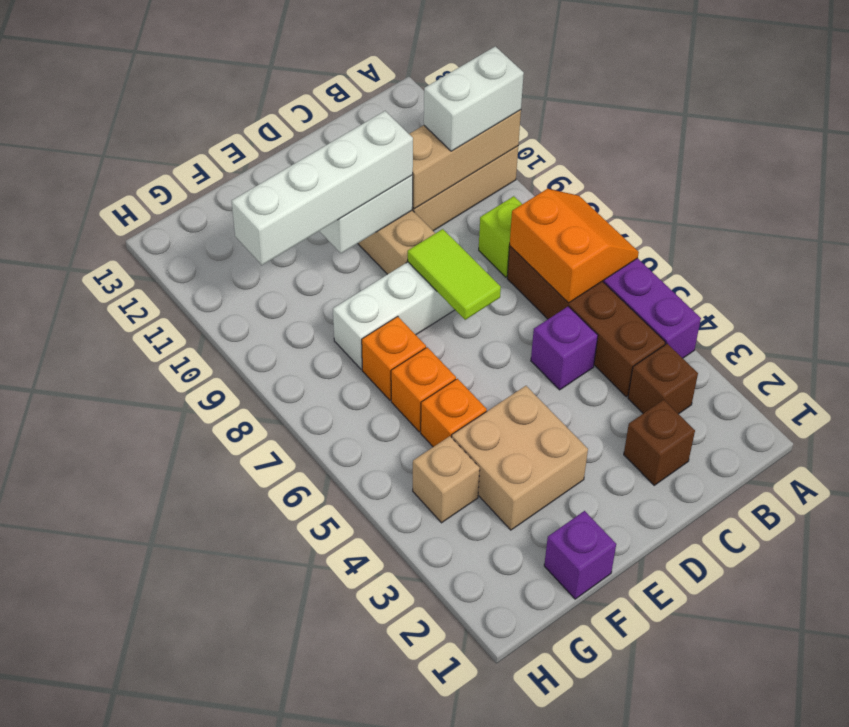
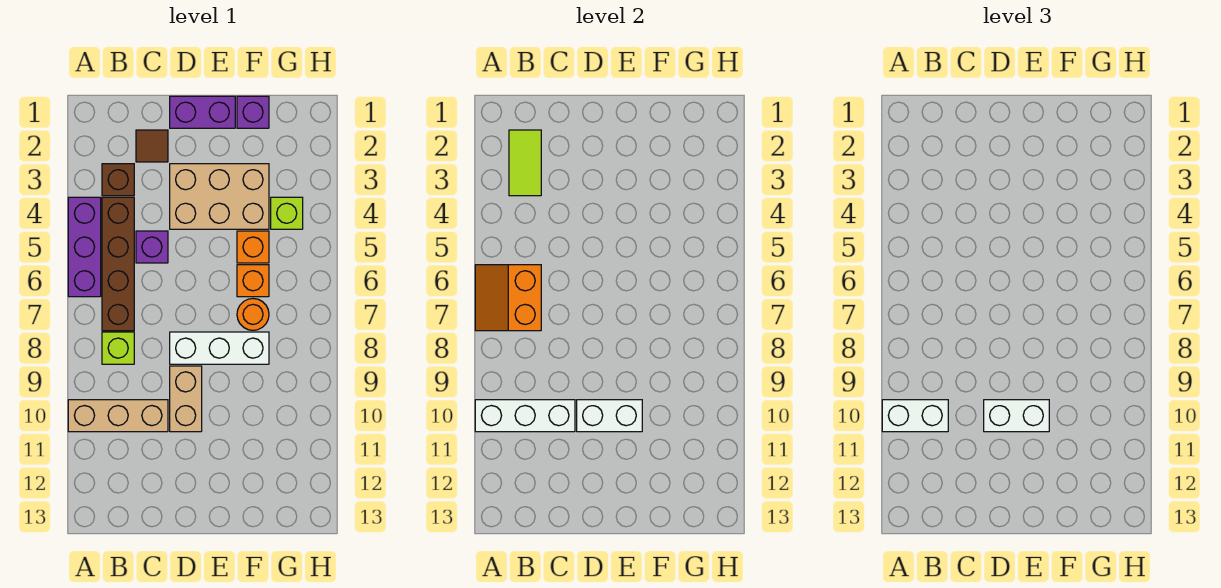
tan brick A10:C10 level 2 -> white brick A10:C10 level 2
brown brick C2 level 1 -> brown tile C2 level 1
none -> purple brick D1:E1 level 1
lime tile D7:D8 level 2 -> lime tile B2:B3 level 2
white brick D10:G10 level 3 -> white brick D10:E10 level 3
tan brick E3:F4 level 1 -> tan brick D3:F4 level 1
orange brick F7 level 1 -> orange round brick F7 level 1
tan brick G4 level 1 -> lime brick G4 level 1

